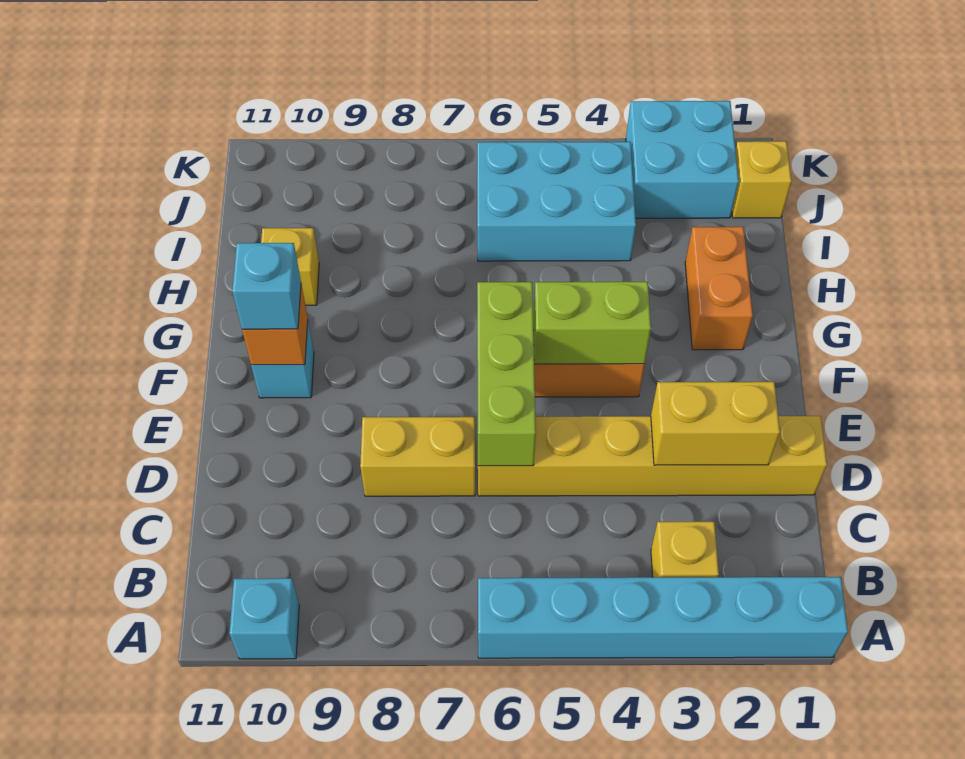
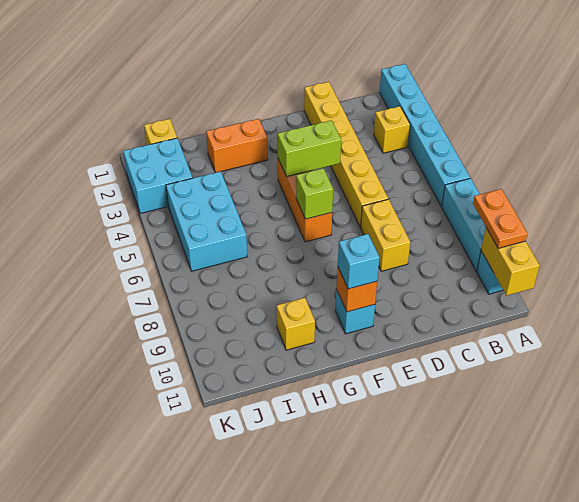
none -> cyan brick A7:A9 level 1
none -> orange plate A9:A10 level 3
yellow brick D2:D3 level 2 -> yellow brick A10:A11 level 2
lime brick D6:F6 level 2 -> lime brick F6 level 2
lime brick F4:F5 level 2 -> lime brick E4:F4 level 2

